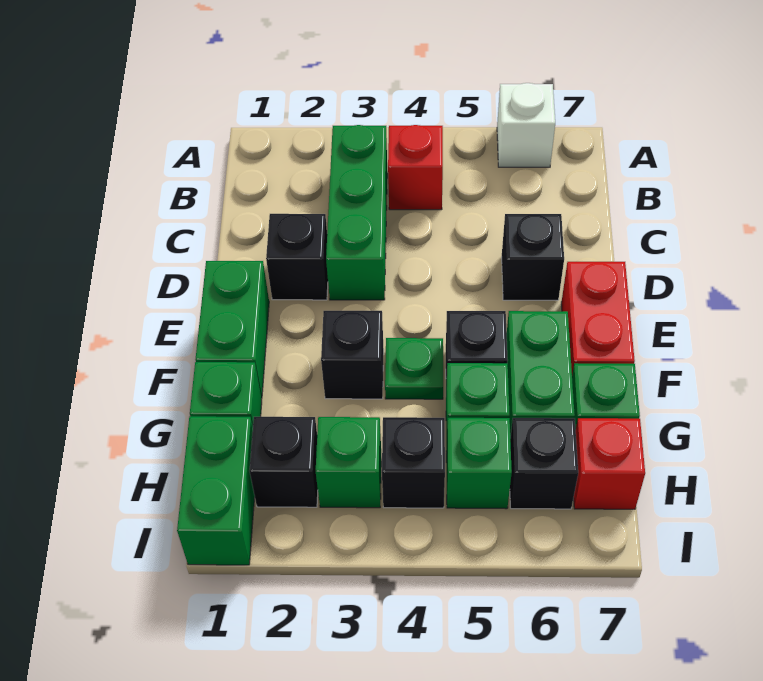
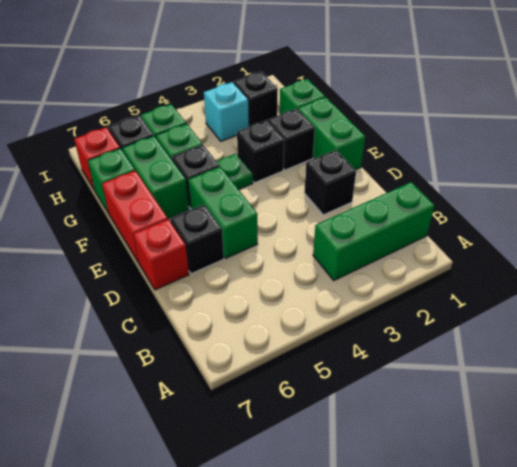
white brick A6 level 1 -> none
green brick B3:D3 level 1 -> green brick B1:B3 level 1
red brick B4 level 1 -> red brick D7 level 1
green brick H1:I1 level 1 -> green brick D5:E5 level 1
green brick H3 level 1 -> cyan brick H3 level 1
black brick H4 level 1 -> black brick F2 level 1

